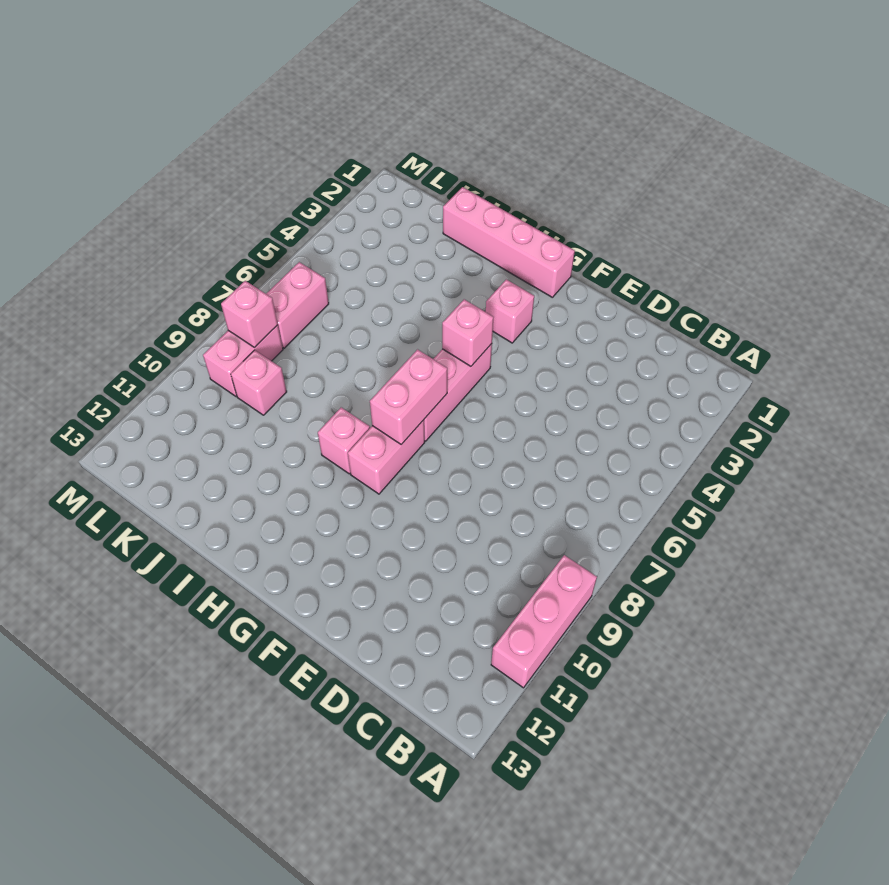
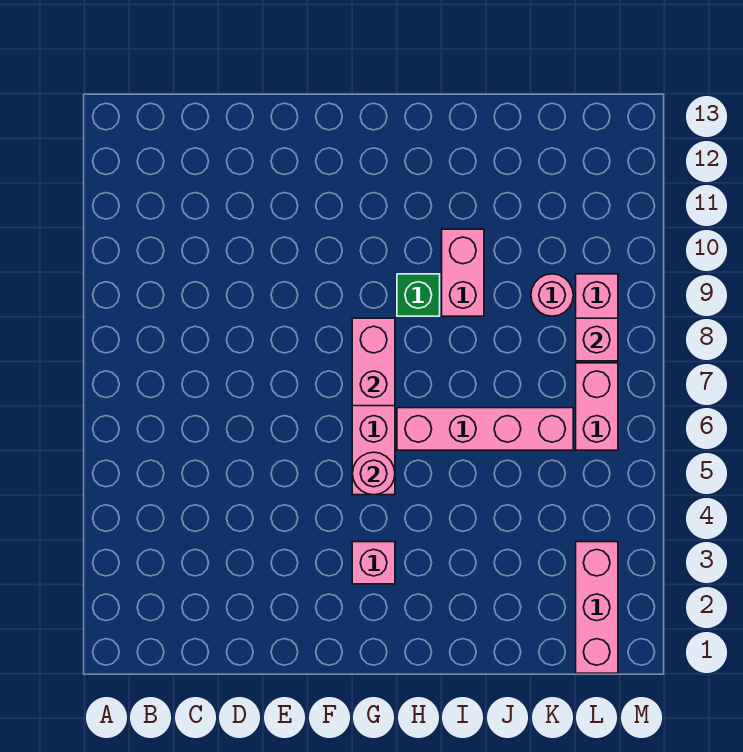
pink brick A9:A11 level 1 -> pink brick L1:L3 level 1
pink brick G1:J1 level 1 -> pink brick H6:K6 level 1
pink brick G5 level 2 -> pink round brick G5 level 2
pink brick G8:G9 level 1 -> pink brick I9:I10 level 1
pink brick H9 level 1 -> green brick H9 level 1
pink brick K9 level 1 -> pink round brick K9 level 1

